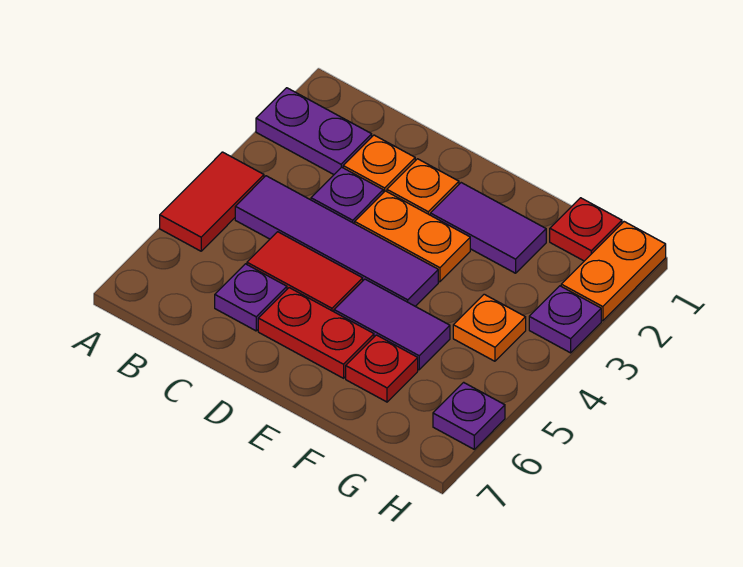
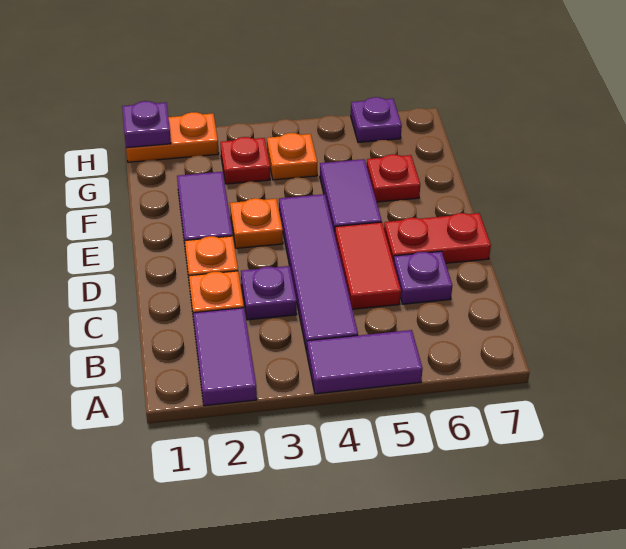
purple plate A2:B2 level 1 -> purple tile A2:B2 level 1
red tile A4:A5 level 1 -> purple tile A4:A5 level 1
orange plate D3:E3 level 1 -> orange plate E3 level 1
red plate D6:E6 level 1 -> red plate D6:D7 level 1
red plate G1 level 1 -> red plate G3 level 1
purple plate H3 level 1 -> purple plate H1 level 2

